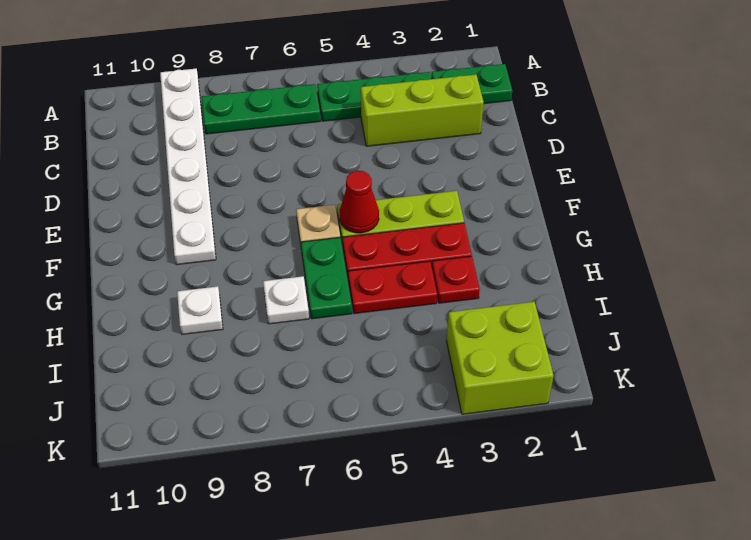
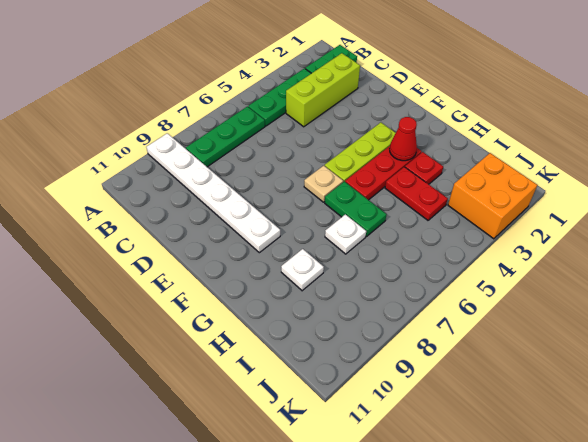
red cone F5 level 2 -> red cone G3 level 2
red plate H4:H5 level 1 -> red plate H4:I4 level 1
lime brick J2:K3 level 1 -> orange brick J2:K3 level 1

